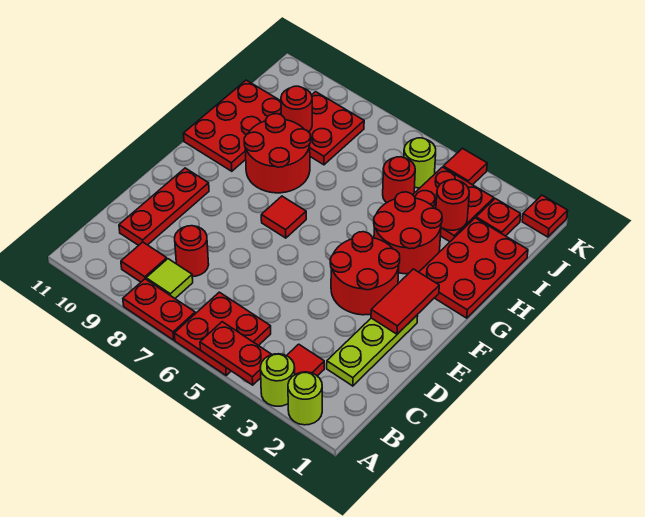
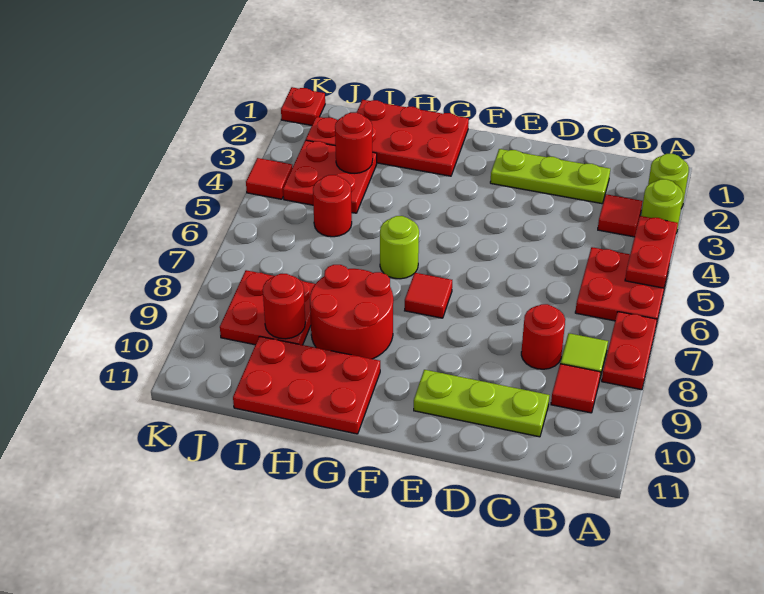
red plate C10:E10 level 1 -> lime plate C10:E10 level 1
red tile E2:F2 level 2 -> none
red round brick E3:F4 level 1 -> none
red round brick G3:H4 level 1 -> none
lime round brick J5 level 1 -> lime round brick G6 level 1

